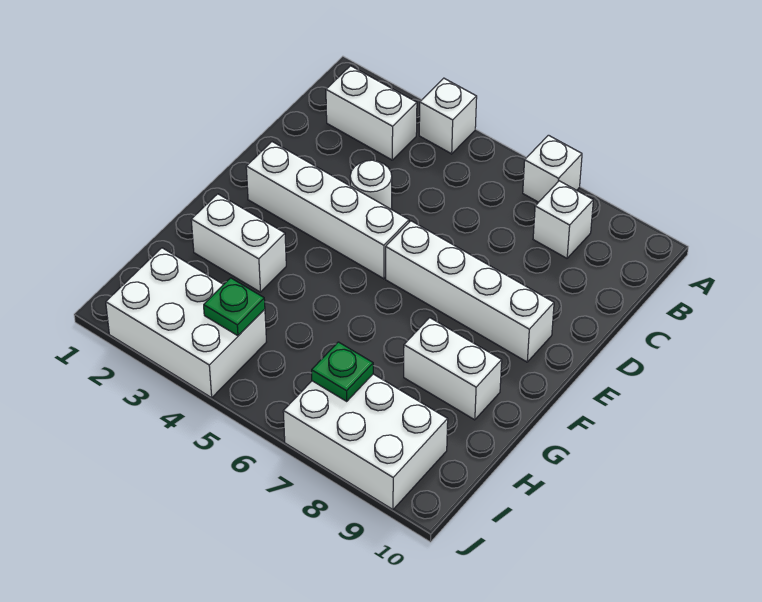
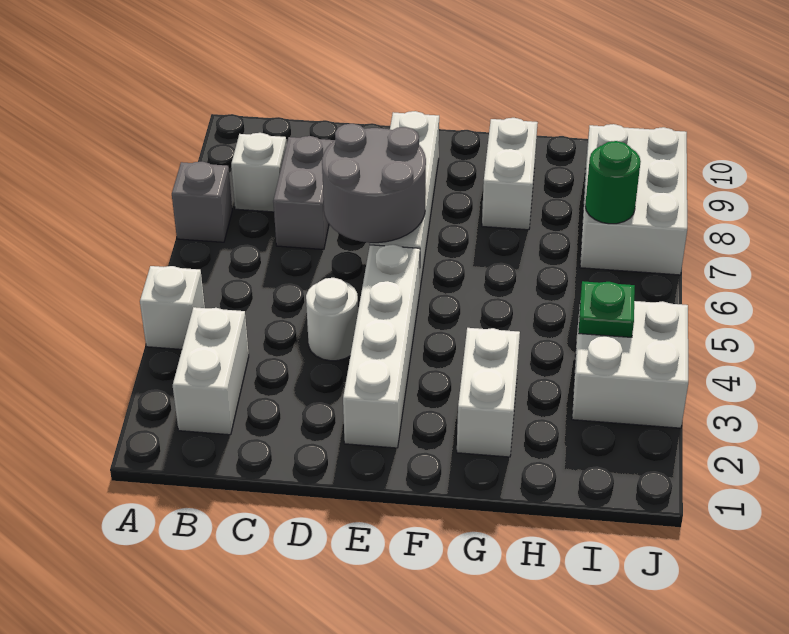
white brick A7 level 1 -> grey brick A7 level 1
none -> grey brick C7:C8 level 1
none -> grey round brick D6:E7 level 2
white brick I2:J4 level 1 -> white brick I3:J4 level 1
green plate I7 level 2 -> green round brick I7 level 2

